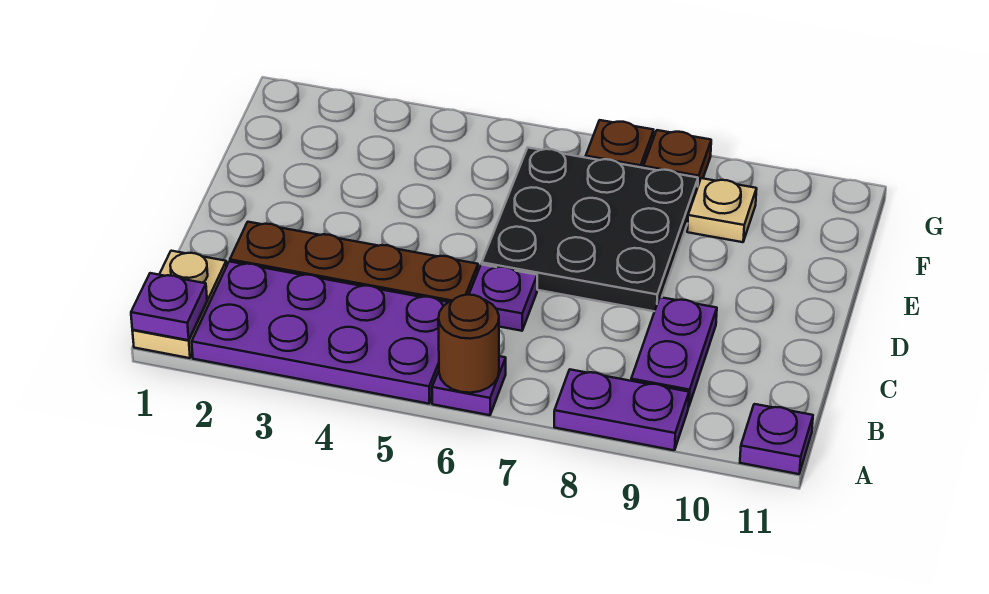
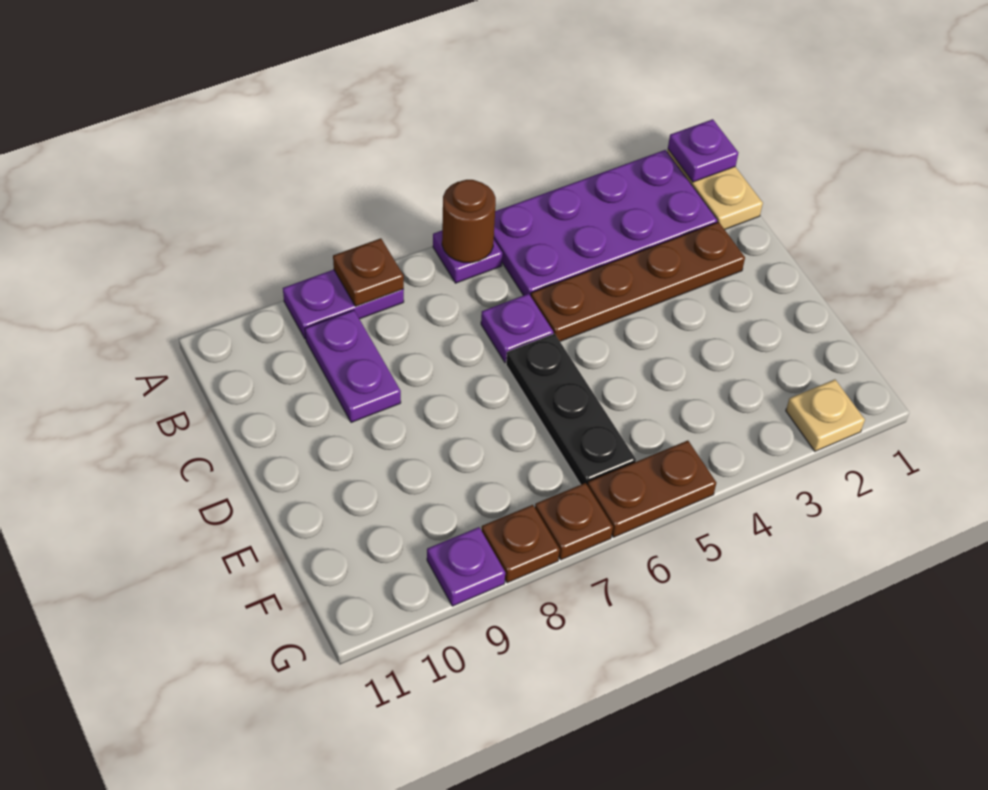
none -> brown plate A8 level 2
purple plate A11 level 1 -> purple plate G9 level 1
black plate D6:F8 level 1 -> black plate D6:F6 level 1
tan plate F9 level 1 -> tan plate G2 level 1
none -> brown plate G5:G6 level 1

